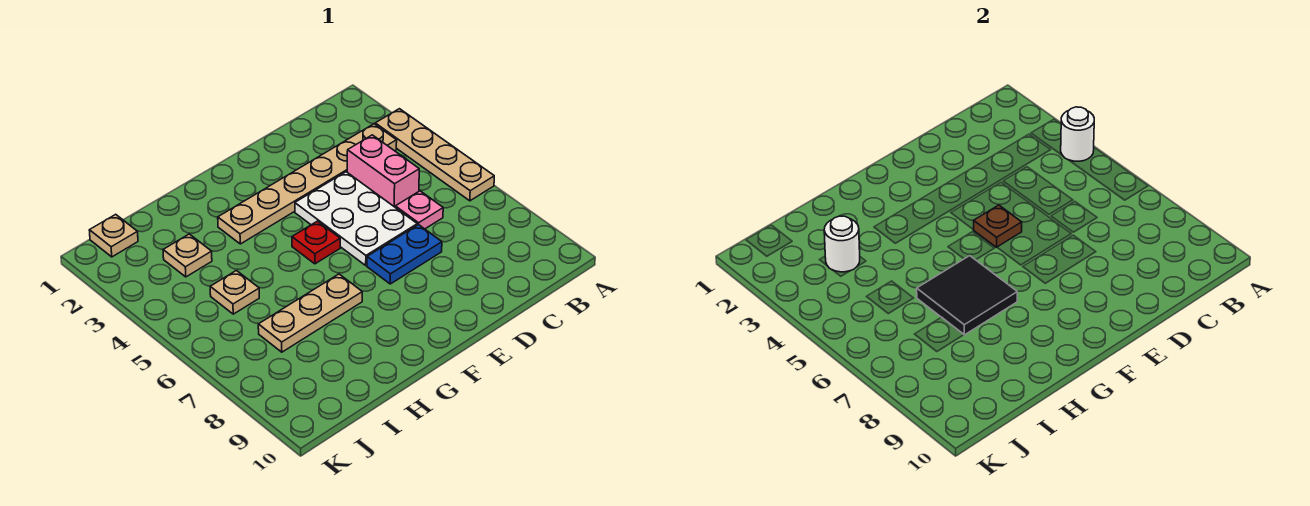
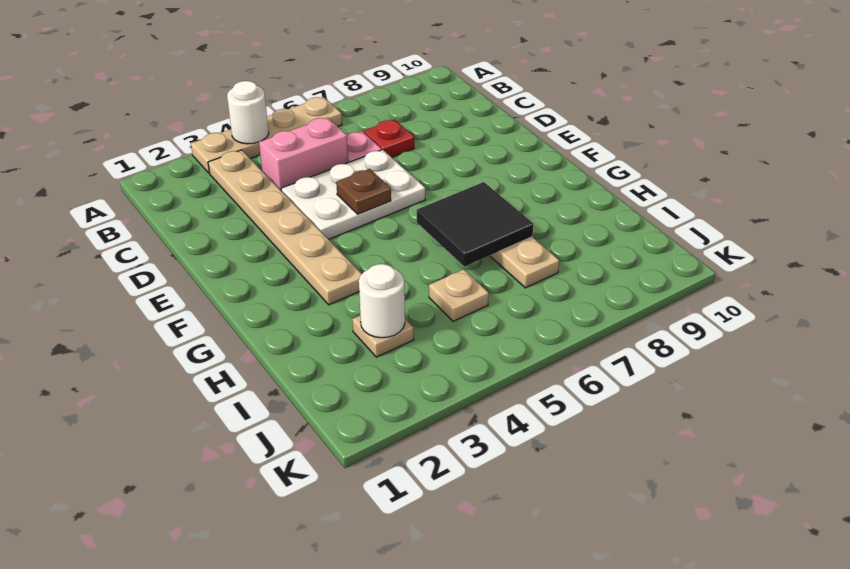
blue plate D7:E7 level 1 -> none
red plate F5 level 1 -> red plate C7 level 1
tan plate J1 level 1 -> none

